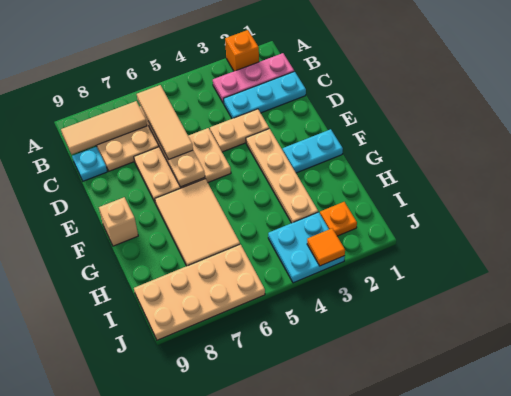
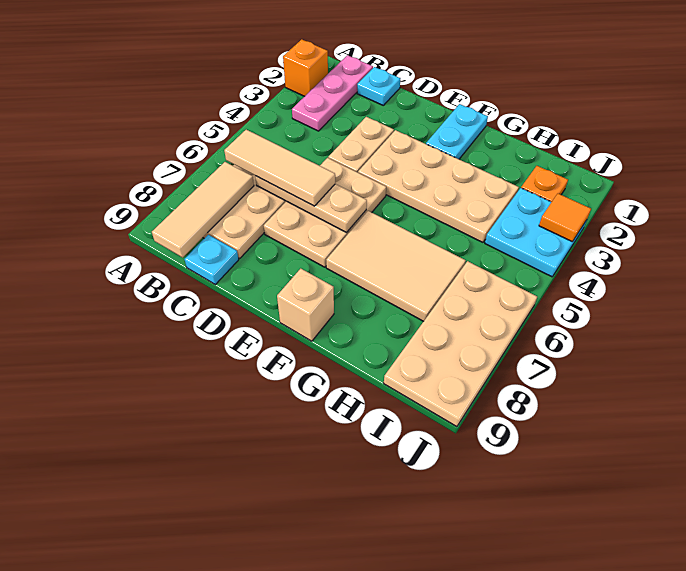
cyan plate C1:C3 level 1 -> cyan plate C1 level 1
tan plate E3:H3 level 1 -> tan plate E3:H4 level 1

